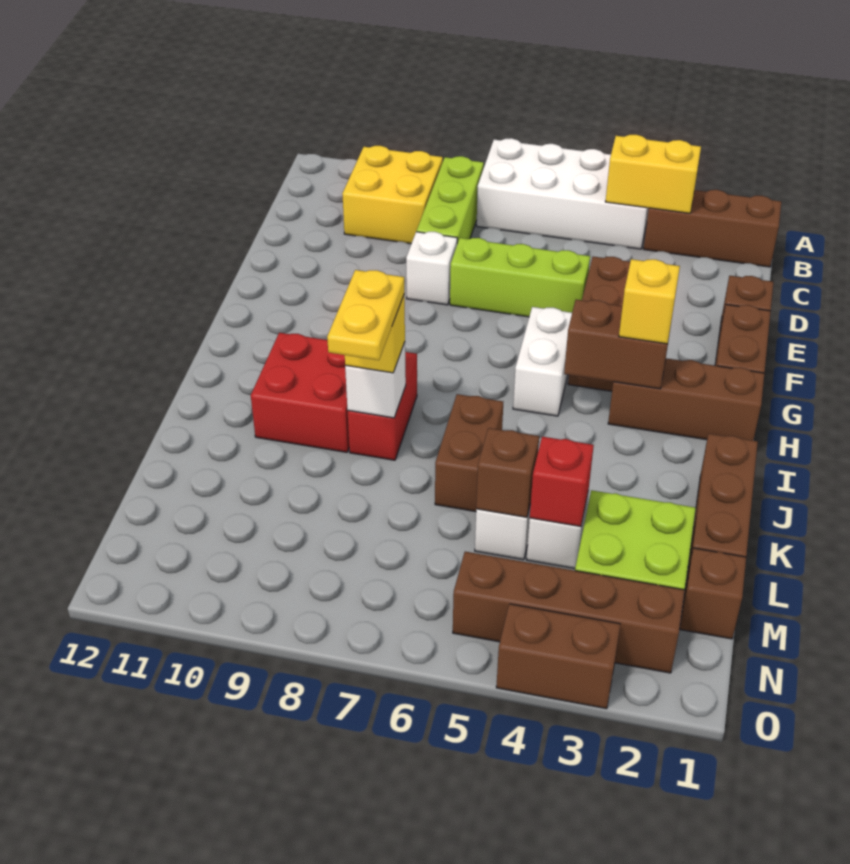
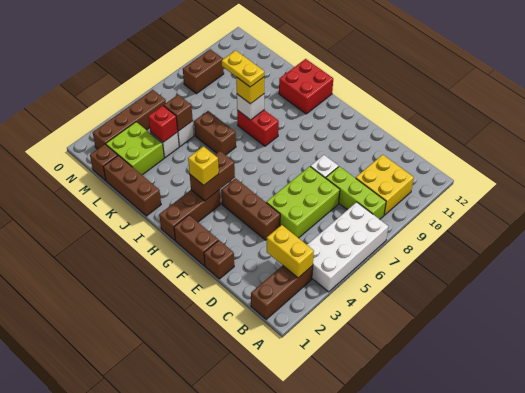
yellow brick B3:B4 level 2 -> yellow brick B3:C3 level 2
lime brick E5:E7 level 1 -> lime brick D5:E7 level 1
white brick G5:H5 level 1 -> none
red brick I9:J10 level 1 -> red brick I11:J12 level 1
brown brick O3:O4 level 1 -> brown brick N8:N9 level 1

